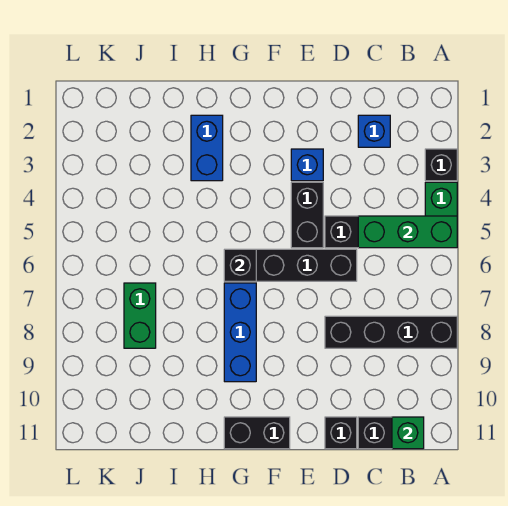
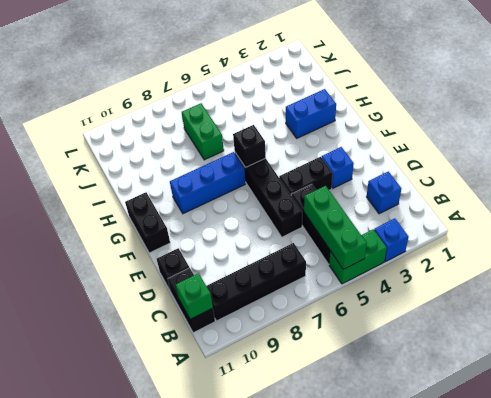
black brick A3 level 1 -> blue brick A3 level 1
black brick A8:D8 level 1 -> black brick B7:B10 level 1
green brick J7:J8 level 1 -> green brick I7:J7 level 1

